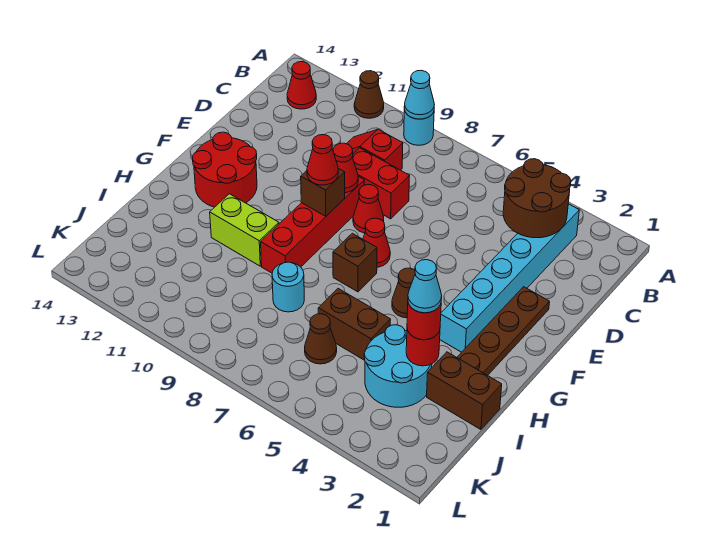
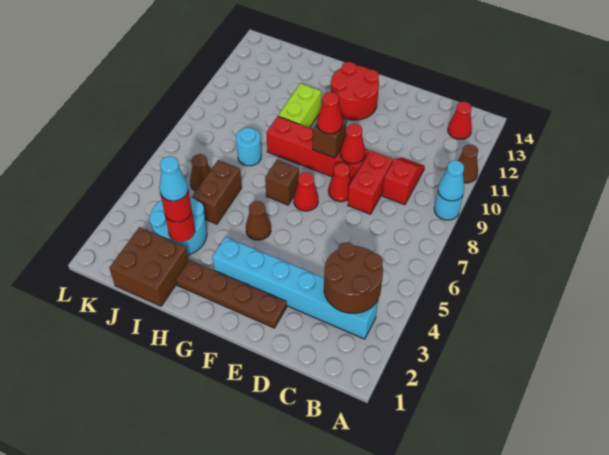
brown brick I1:I2 level 1 -> brown brick I1:J2 level 1

